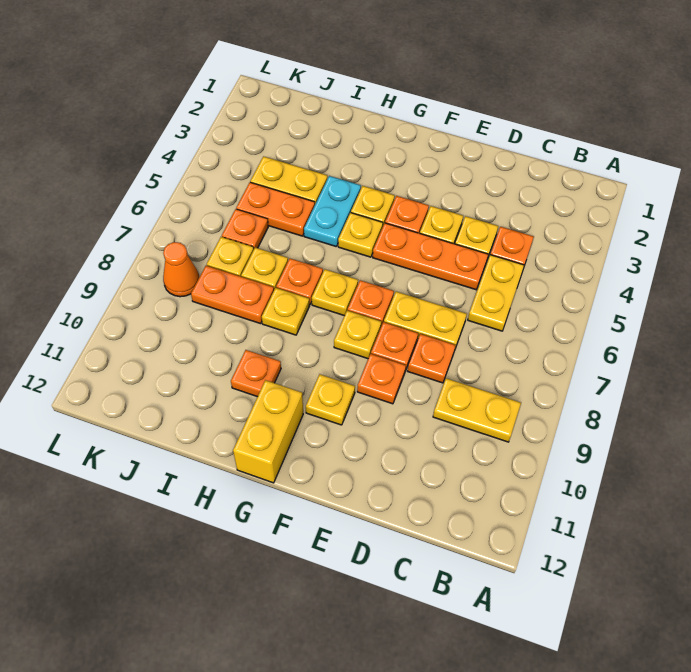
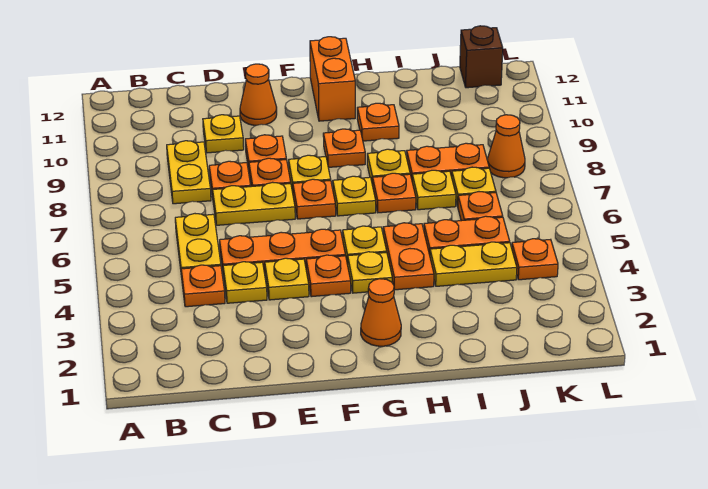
yellow plate B9:C9 level 1 -> yellow plate C8:C9 level 1
none -> orange cone E11 level 1
yellow plate F10 level 1 -> yellow plate D10 level 1
none -> orange cone G2 level 1
none -> orange plate G9 level 1
yellow brick G11:G12 level 1 -> orange brick G11:G12 level 1
cyan plate H4:H5 level 1 -> orange plate H4:H5 level 1
none -> orange plate K4 level 1
none -> brown brick K12 level 1

